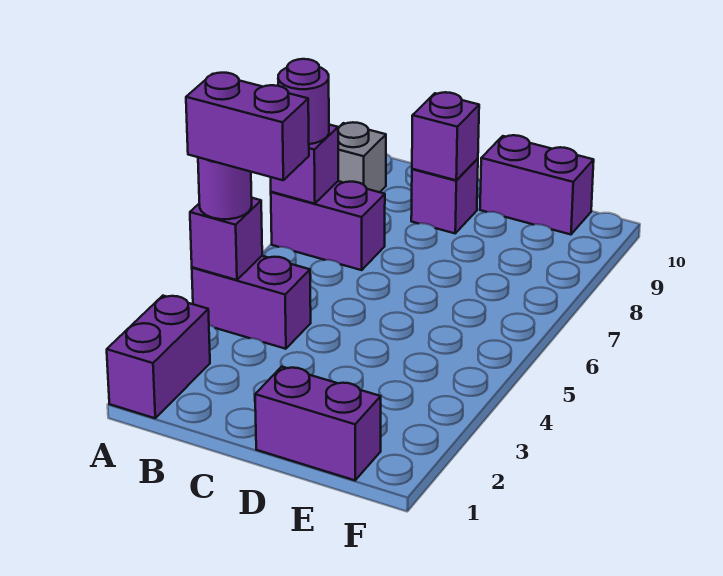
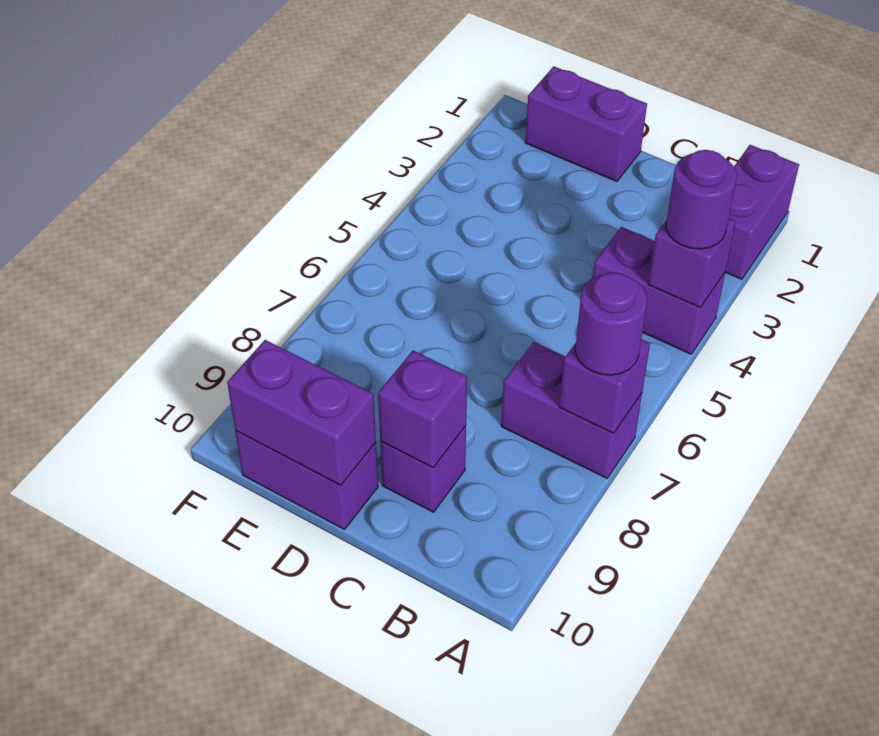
purple brick A4:B4 level 4 -> purple brick D10:E10 level 2
grey brick A9 level 1 -> none

